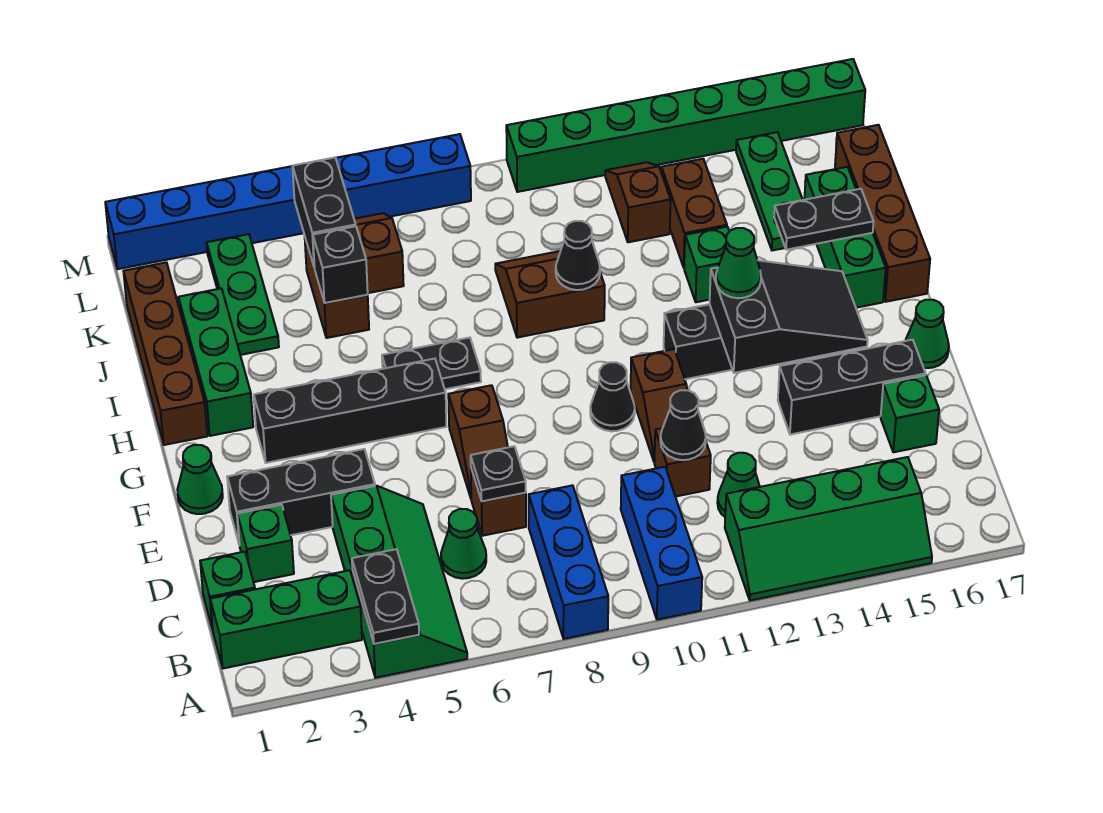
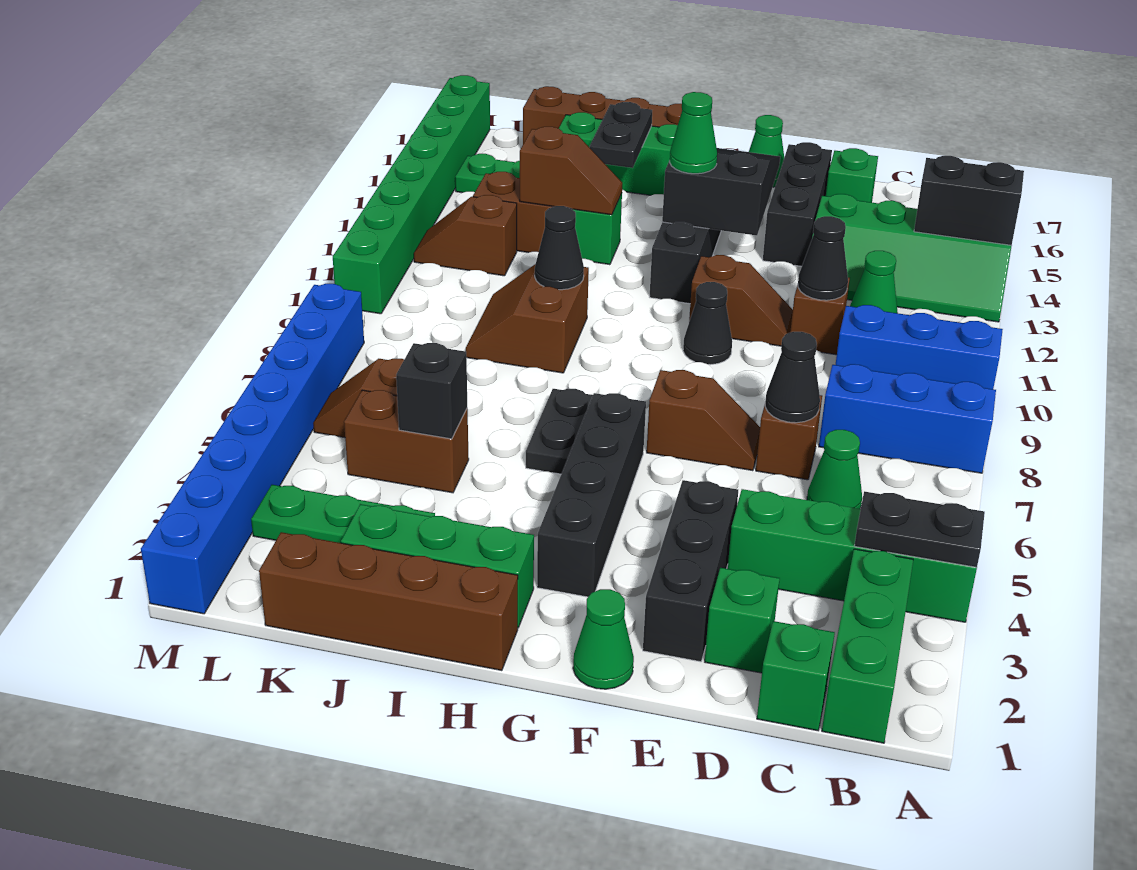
green slope A12:B15 level 1 top B -> green slope A13:D14 level 1 top 14
black plate D7 level 2 -> black cone D7 level 2
none -> brown slope I13:J13 level 2 top J
black brick K5:L5 level 2 -> black brick A14:B14 level 2

